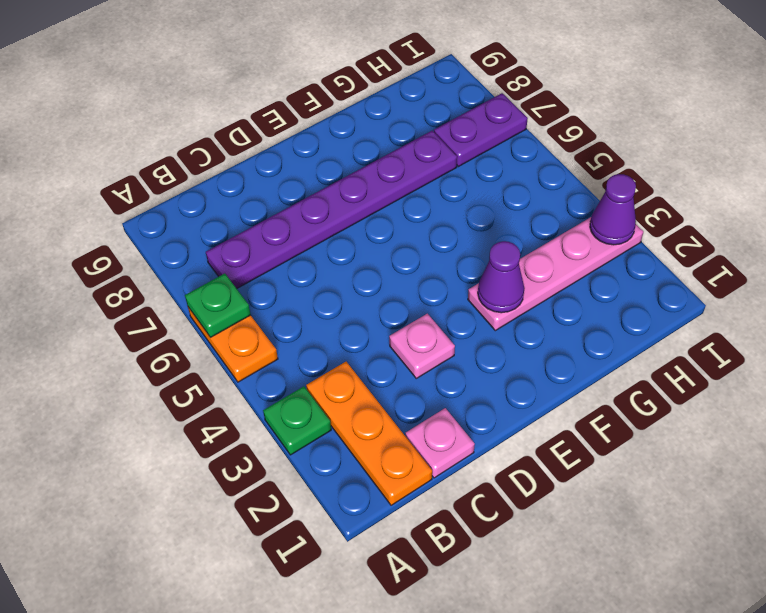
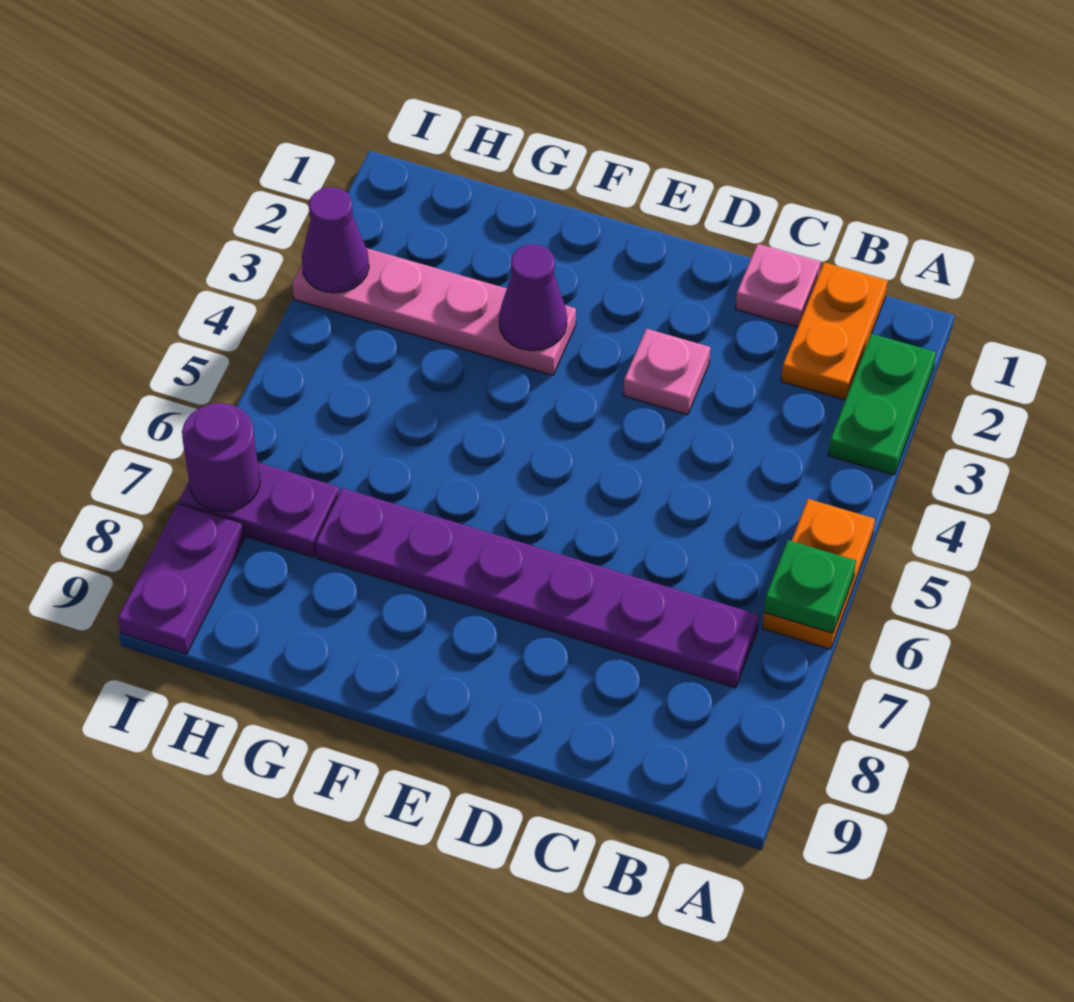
green plate A3 level 1 -> green plate A2:A3 level 1
orange plate B1:B3 level 1 -> orange plate B1:B2 level 1
none -> purple round brick I7 level 2
none -> purple plate I8:I9 level 1

